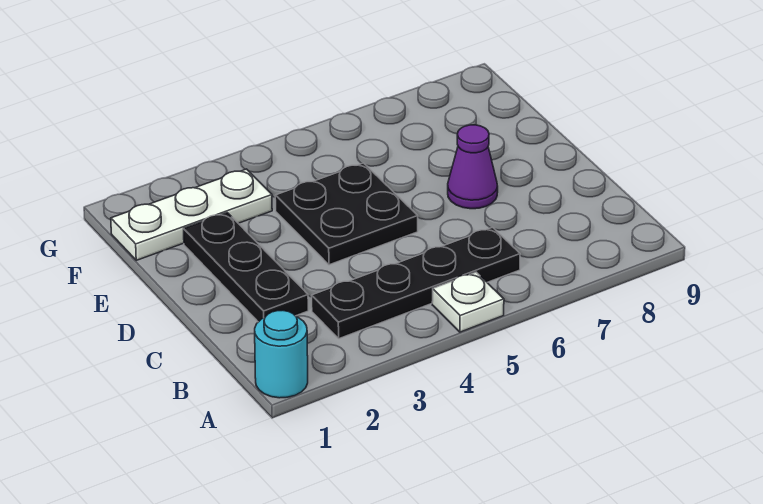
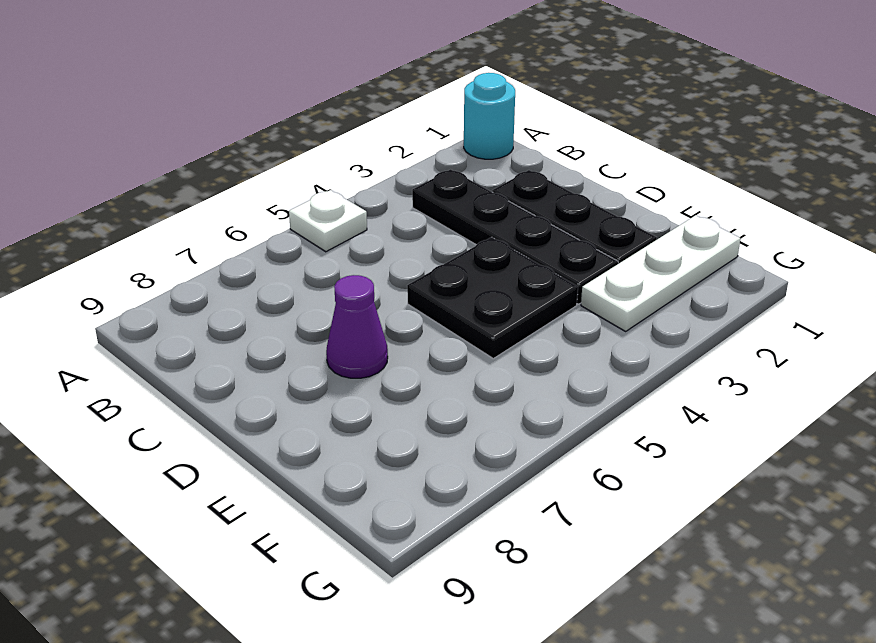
black plate B3:B6 level 1 -> black plate B3:E3 level 1

